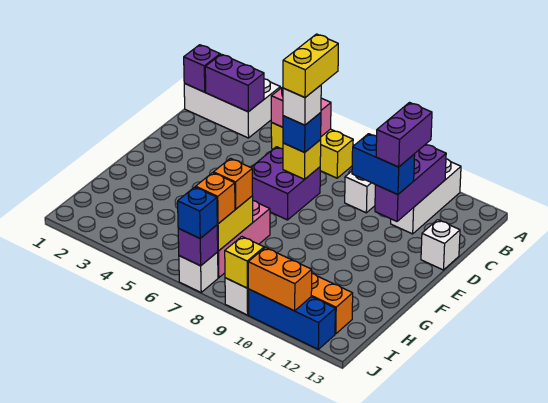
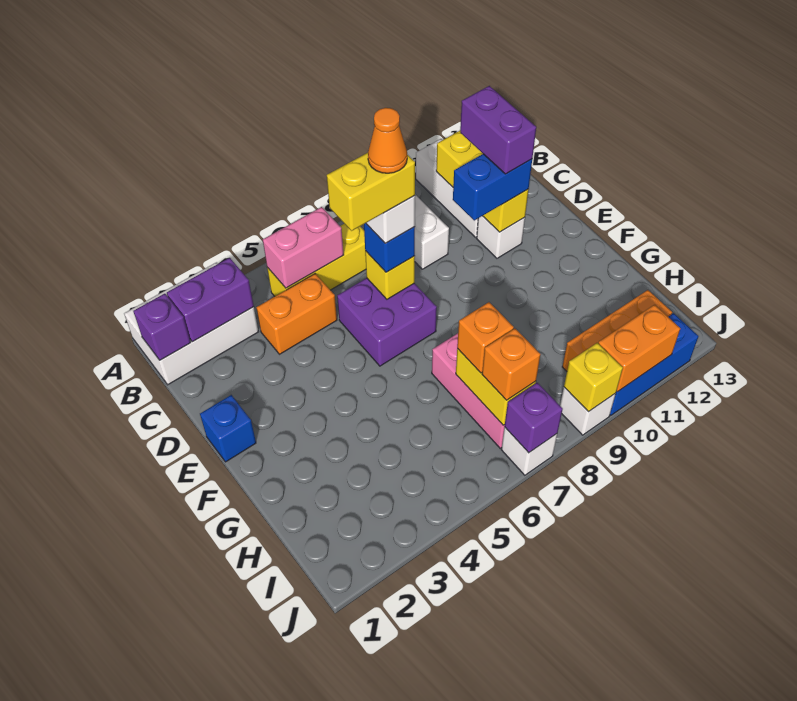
purple brick B11:D11 level 2 -> yellow brick B11:D11 level 2
none -> orange brick C4:C5 level 1
yellow brick C7:D7 level 5 -> yellow brick D6:D7 level 5
none -> orange cone D7 level 6
white brick D13 level 1 -> white brick D11 level 1
blue brick J7 level 3 -> blue brick E1 level 1

